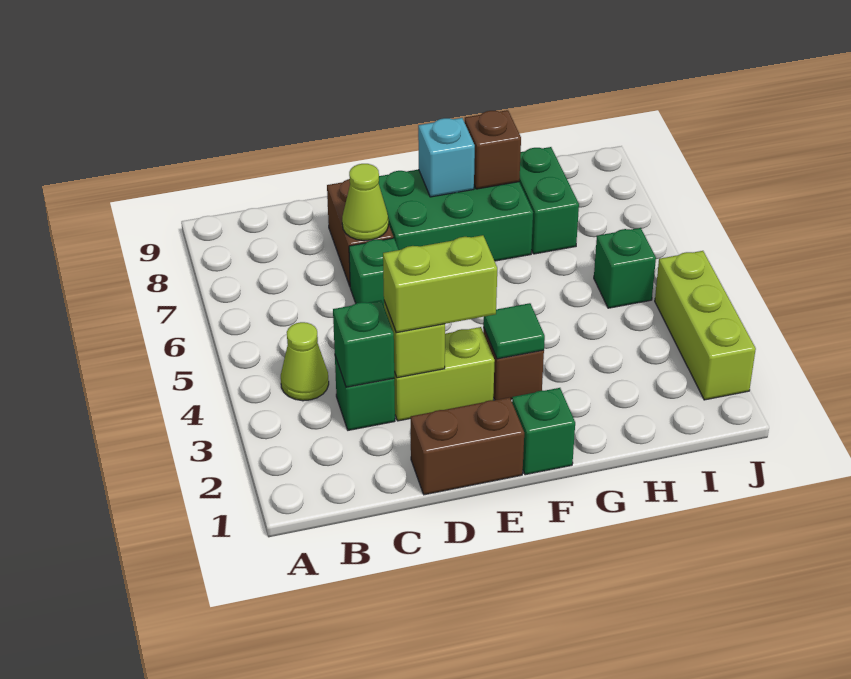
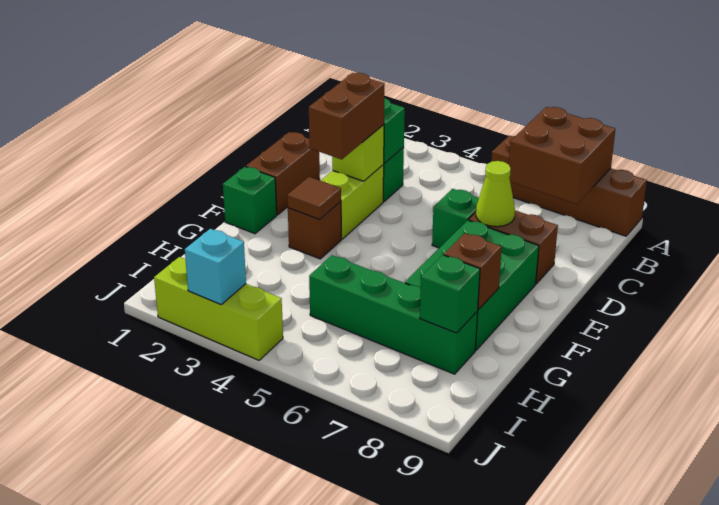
none -> brown brick A6:A9 level 1
none -> brown brick A7:B8 level 2
lime cone B4 level 1 -> none
lime brick D3:E3 level 3 -> brown brick D3:E3 level 3
green tile F3 level 2 -> brown tile F3 level 2
cyan brick F8 level 2 -> cyan brick J3 level 2
green brick H7:H8 level 1 -> green brick H5:H8 level 1
green brick I5 level 1 -> green brick H8 level 2

